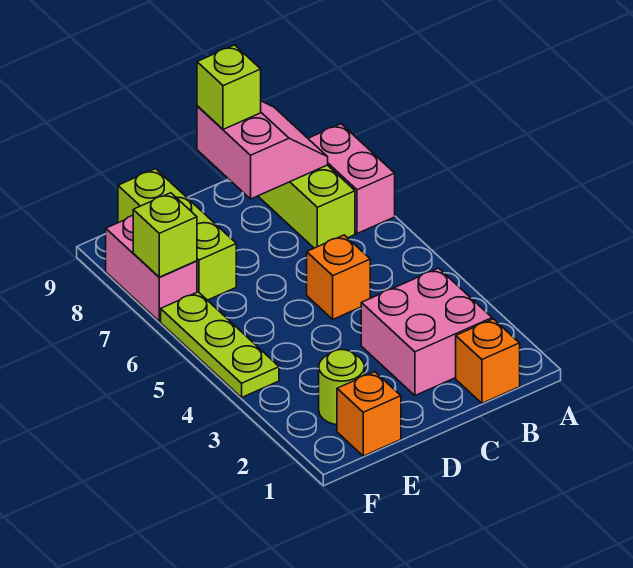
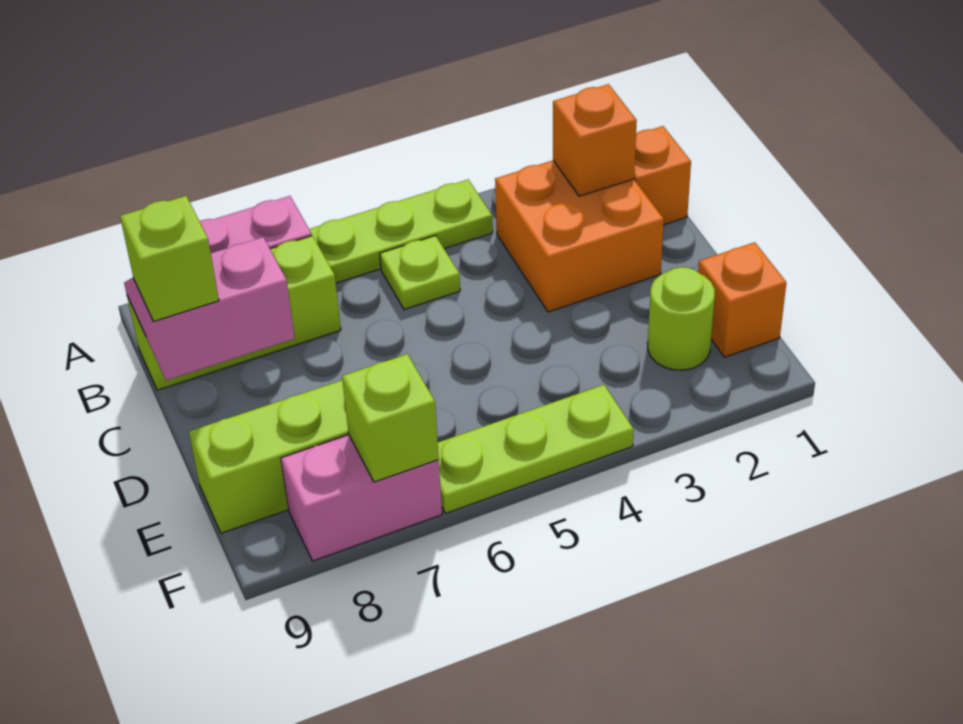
none -> lime plate A4:A6 level 1
pink brick B2:C3 level 1 -> orange brick B2:C3 level 1
none -> lime plate B5 level 1
orange brick C5 level 1 -> orange brick B2 level 2

